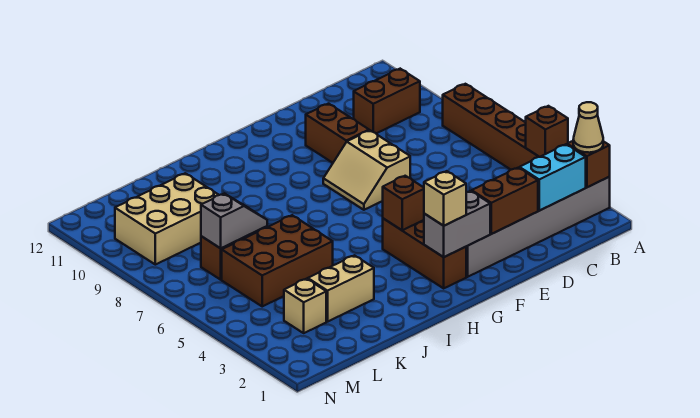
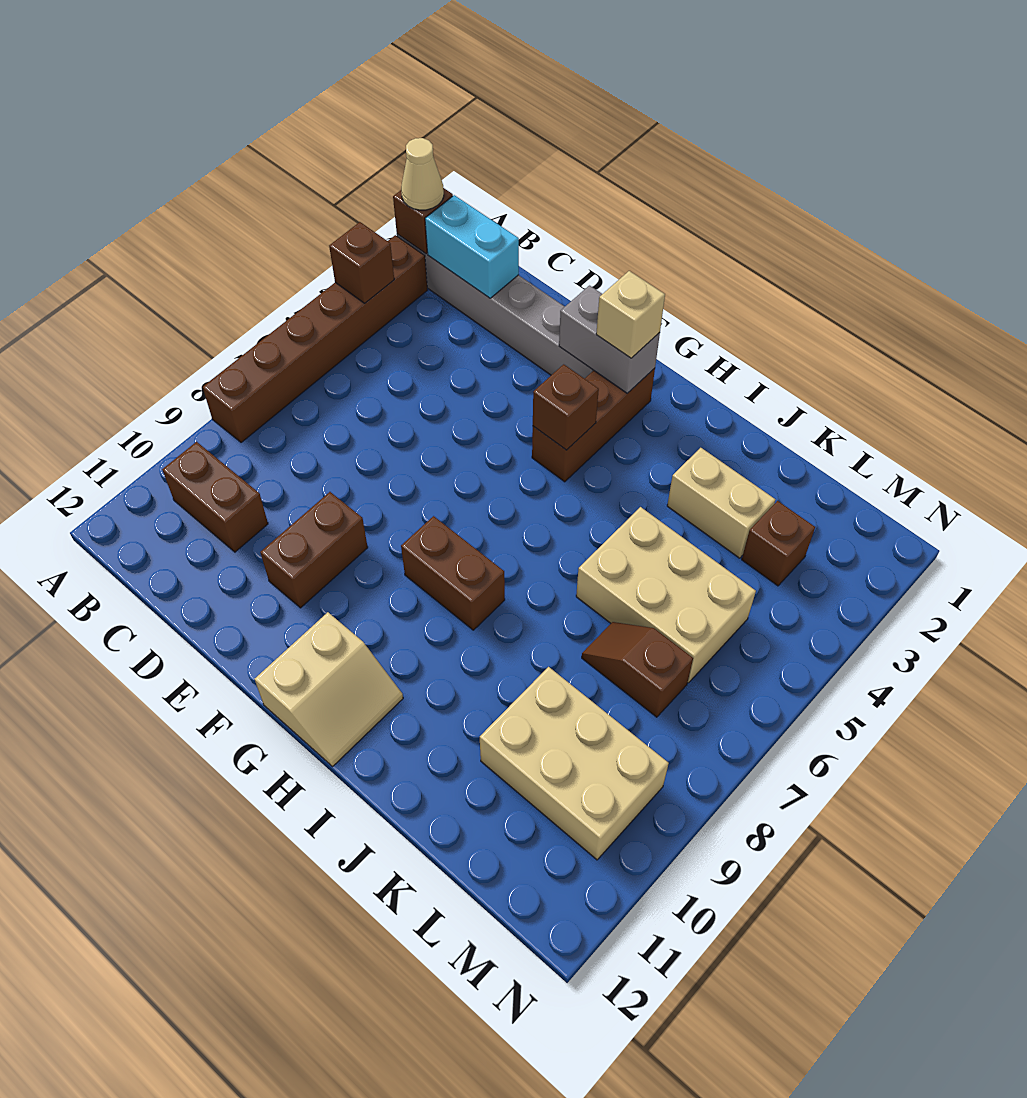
brown brick D2:E2 level 2 -> brown brick G8:H8 level 1
tan slope E7:F8 level 1 top E -> tan slope G11:H12 level 1 top G
brown brick J5:L6 level 1 -> tan brick J5:L6 level 1
grey slope K7:L7 level 2 top L -> none
tan brick L3 level 1 -> brown brick L3 level 1

